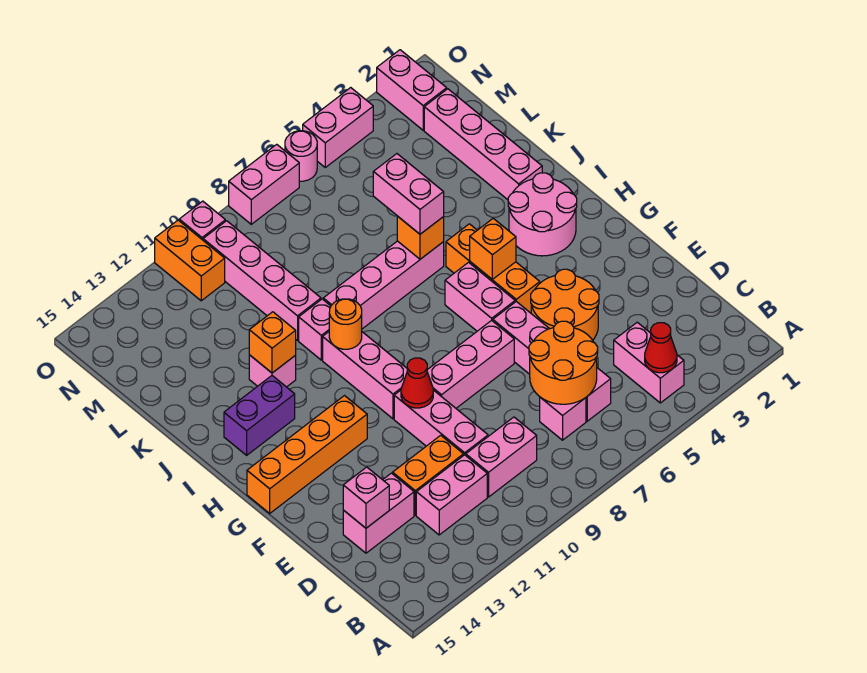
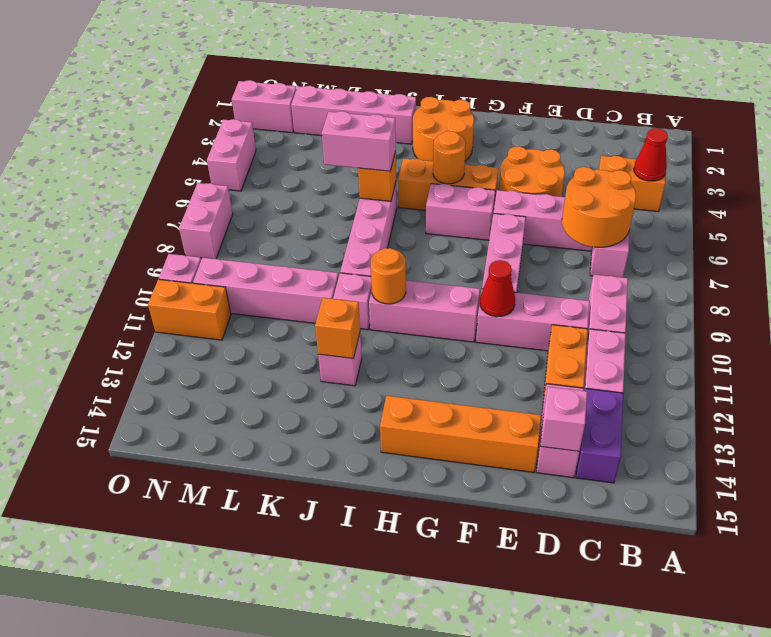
pink brick B4:C4 level 1 -> orange brick B4:C4 level 1
orange brick G12:G15 level 1 -> orange brick E14:H14 level 1
pink round brick H2:I3 level 1 -> orange round brick H2:I3 level 1
orange brick H5 level 2 -> orange round brick H5 level 2
purple brick I13:I14 level 1 -> purple brick C13:C14 level 1
pink round brick O6 level 1 -> none

